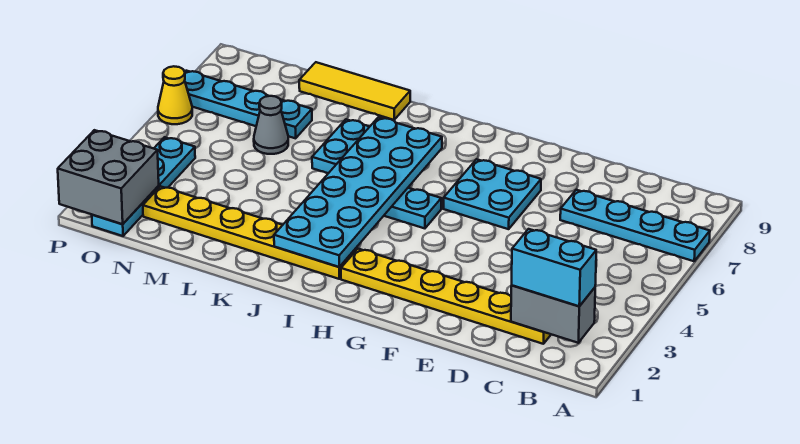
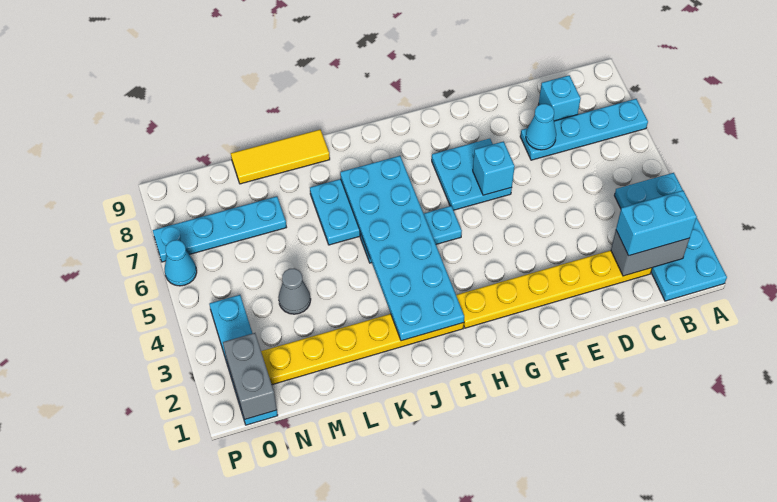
none -> cyan plate A1:B4 level 1
none -> cyan brick C8 level 1
none -> cyan cone D7 level 2
none -> cyan brick F6 level 2
grey cone M6 level 1 -> grey cone M4 level 1
grey brick O1:P2 level 2 -> grey brick O1:O2 level 2
yellow cone P6 level 1 -> cyan cone P6 level 1

